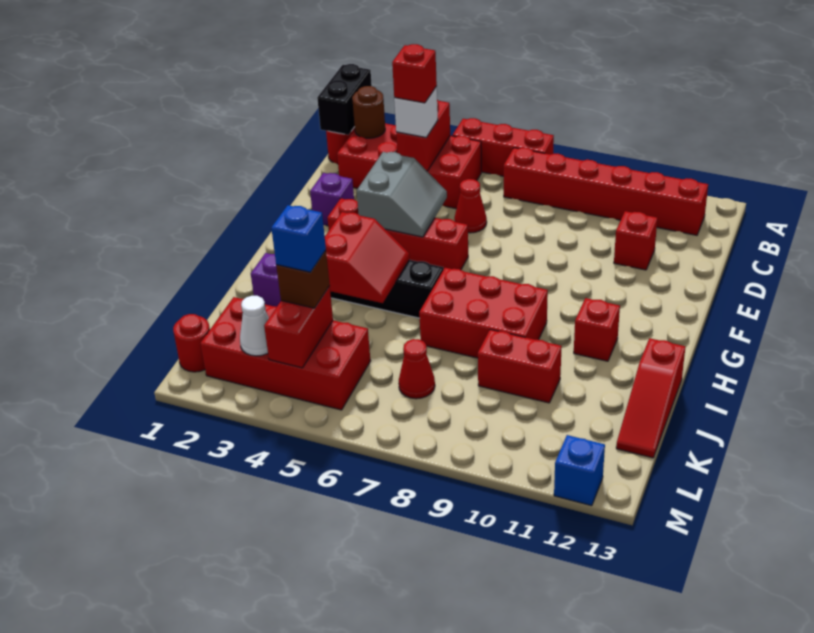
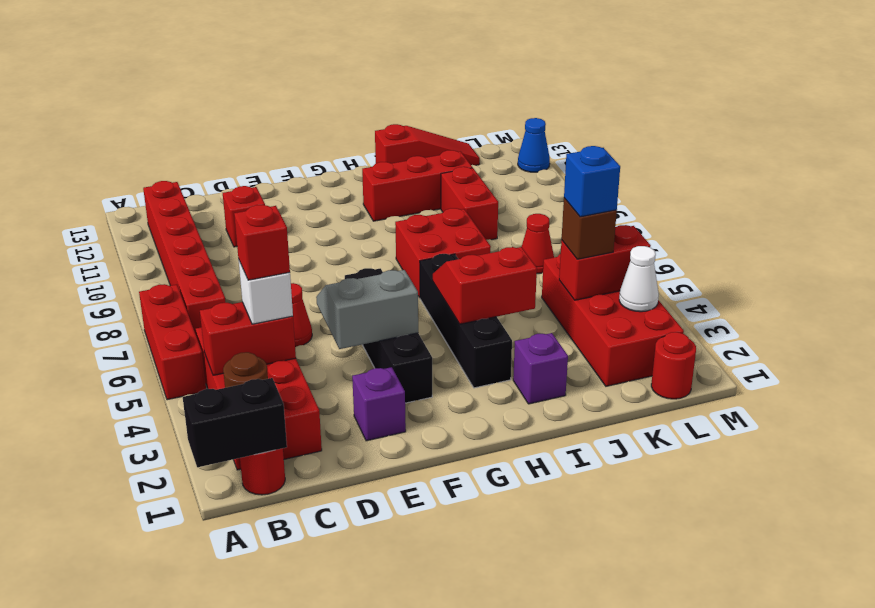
red brick F3:F6 level 1 -> black brick F3:F6 level 1
red brick H7:I9 level 1 -> red brick H7:I8 level 1
red brick H11 level 1 -> red brick H11:J11 level 1
blue brick M12 level 1 -> blue cone M12 level 1

